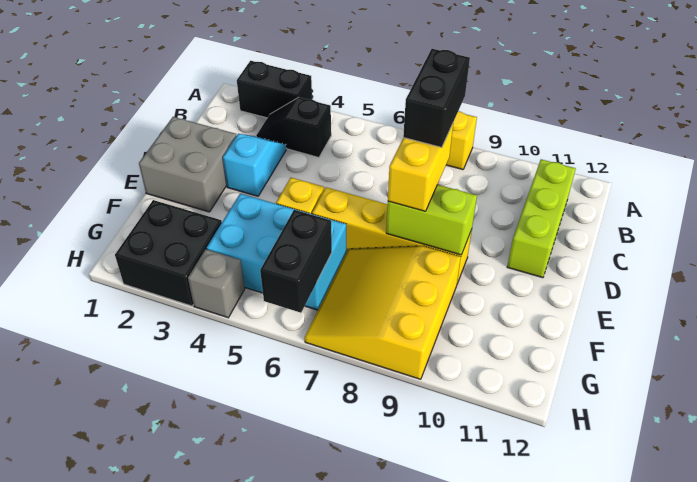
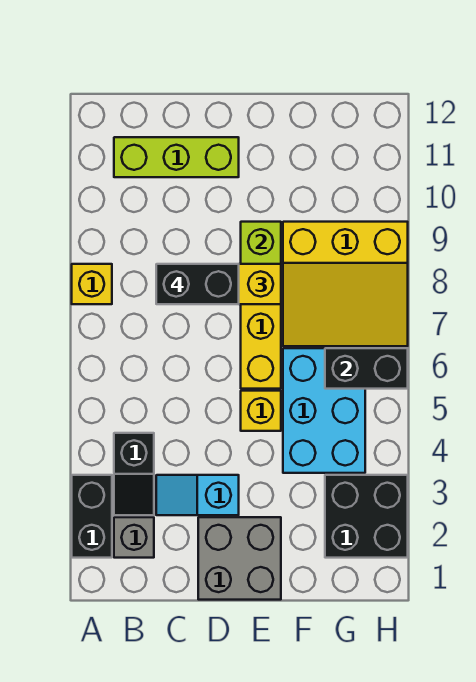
grey brick H4 level 1 -> grey brick B2 level 1

